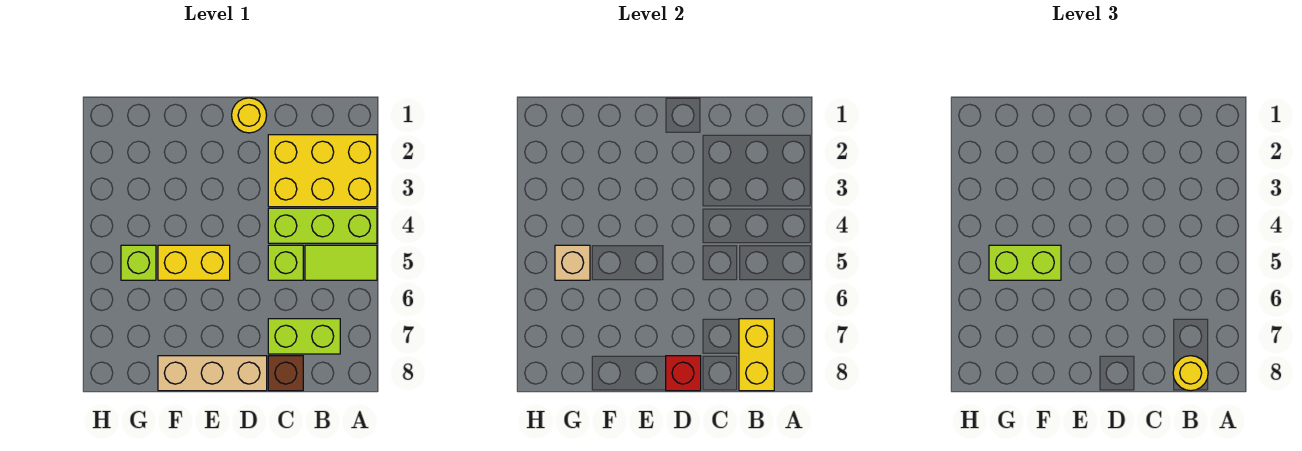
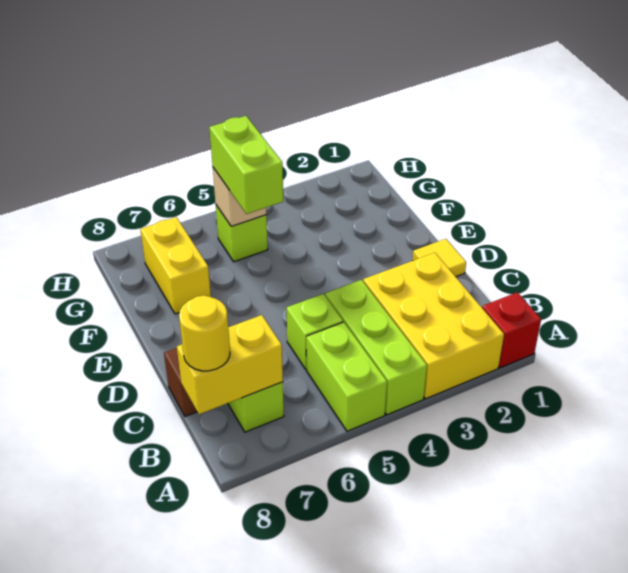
lime tile A5:B5 level 1 -> lime brick A5:B5 level 1
yellow round brick D1 level 1 -> yellow tile D1 level 1
tan brick D8:F8 level 1 -> none
red brick D8 level 2 -> red brick A1 level 1
yellow brick E5:F5 level 1 -> yellow brick F7:G7 level 1

